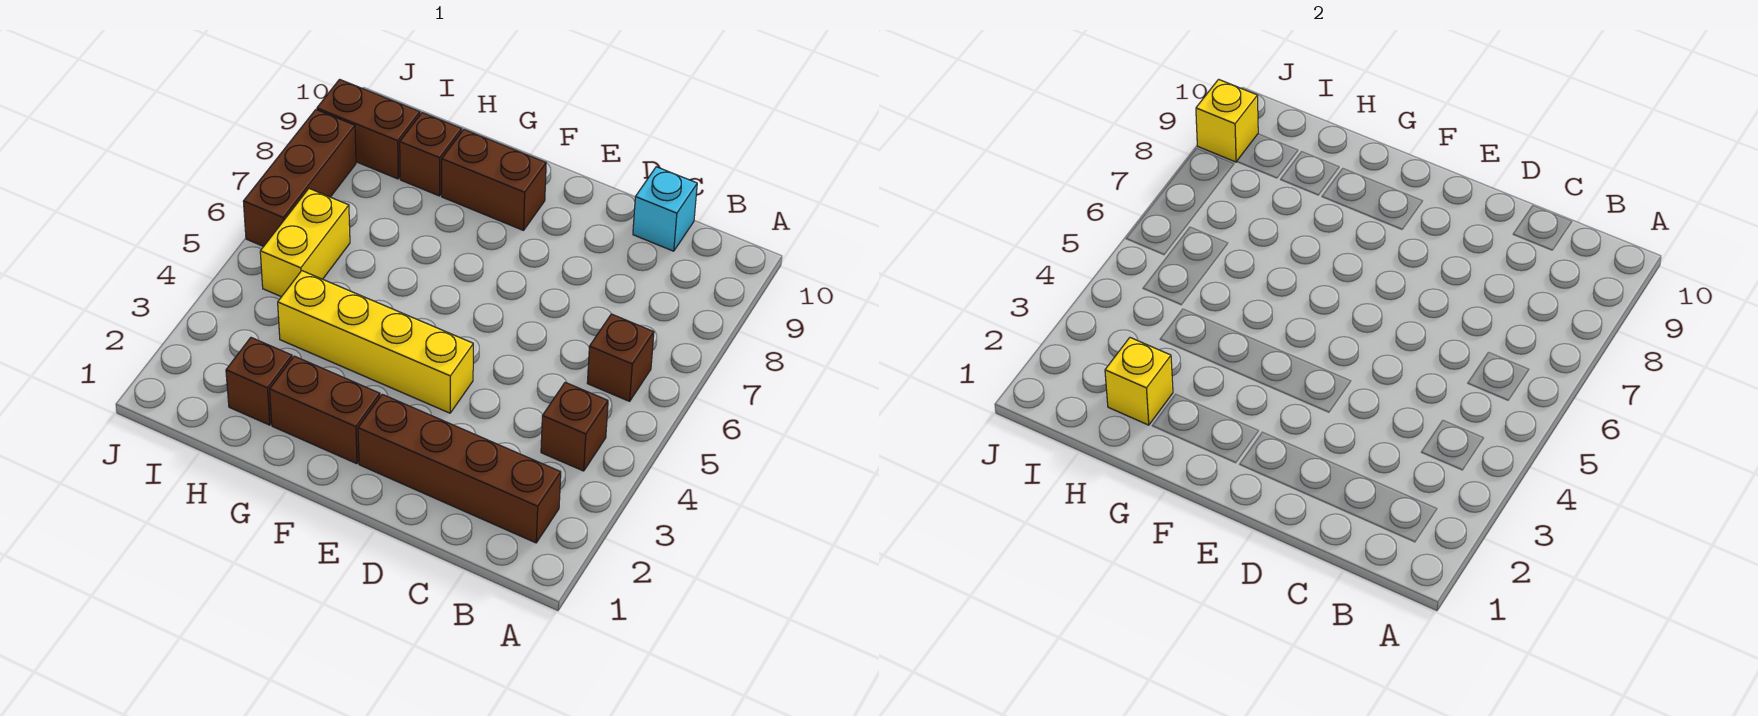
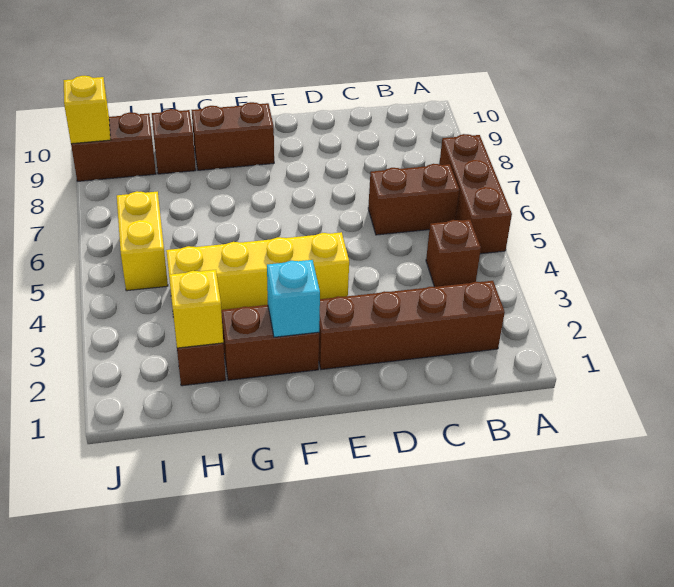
brown brick B6 level 1 -> brown brick B6:C6 level 1
cyan brick C10 level 1 -> cyan brick F2 level 2
brown brick J6:J8 level 1 -> brown brick A5:A7 level 1

